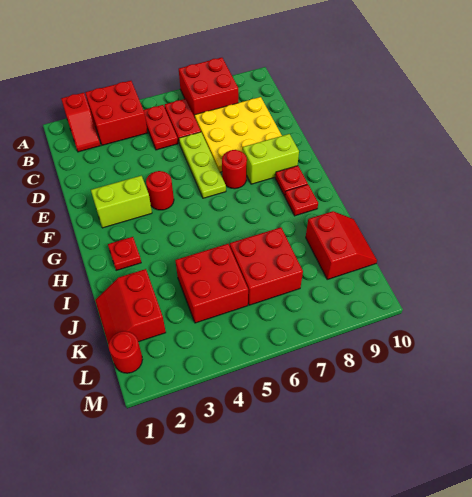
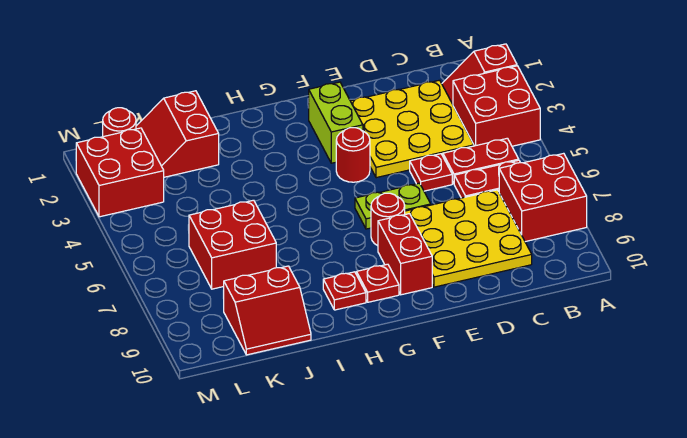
none -> yellow plate C2:E4 level 1
lime plate D6:F6 level 1 -> lime plate E6:F6 level 1
lime brick F8:F9 level 1 -> red brick F8:F9 level 1
red plate H2 level 1 -> red plate D5 level 1
red slope J1:K2 level 1 top 2 -> red slope J1:K2 level 1 top J
red brick J4:K5 level 1 -> red brick L2:M3 level 1

